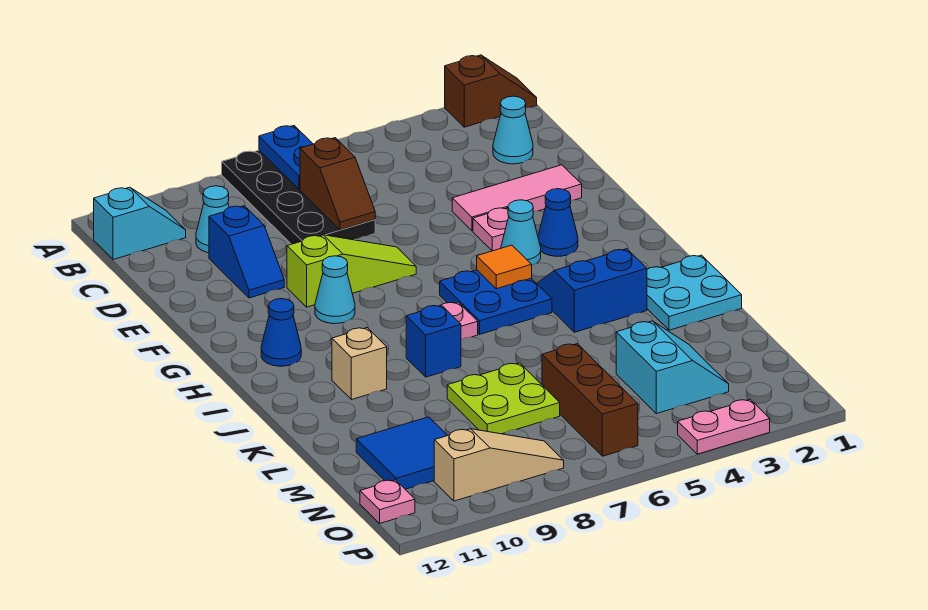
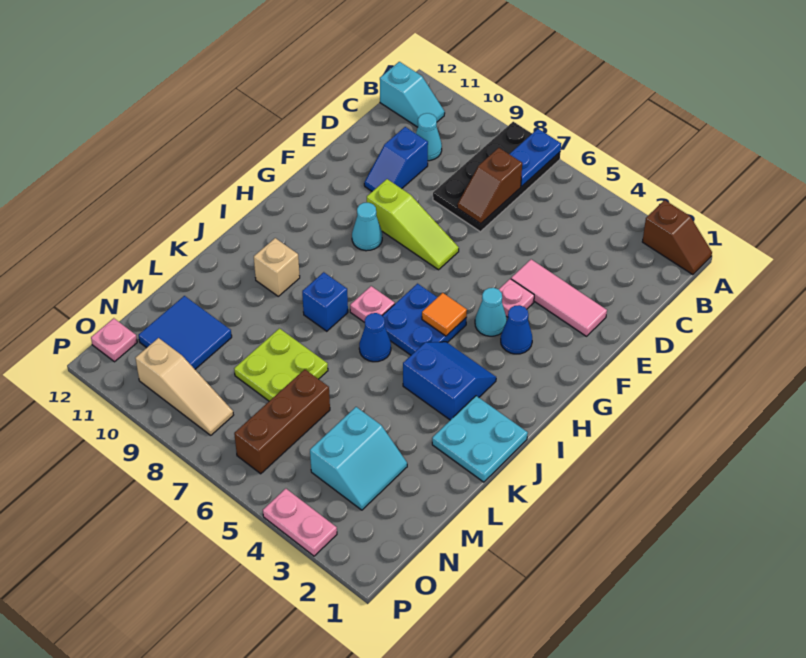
cyan cone C2 level 1 -> none
blue cone H11 level 1 -> blue cone J6 level 1

